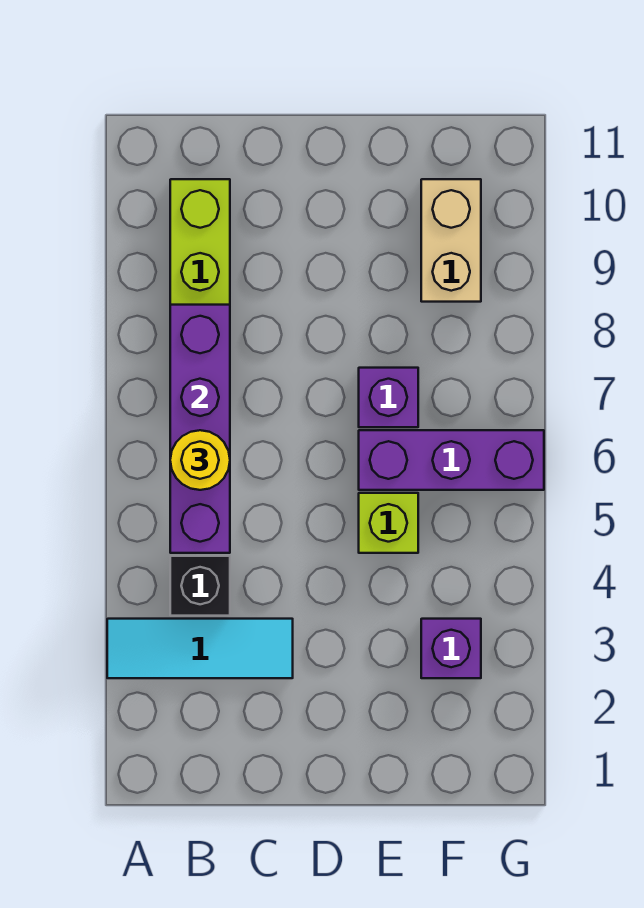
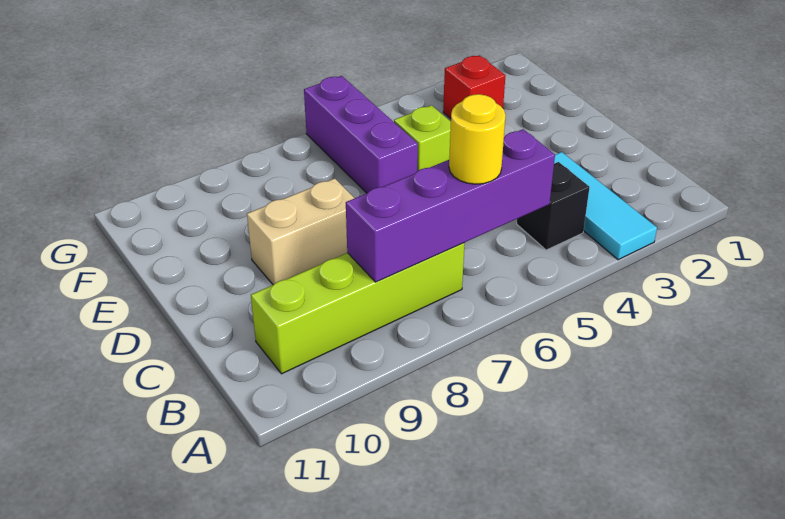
purple brick E7 level 1 -> none
purple brick F3 level 1 -> red brick F3 level 1
tan brick F9:F10 level 1 -> tan brick D8:D9 level 1

